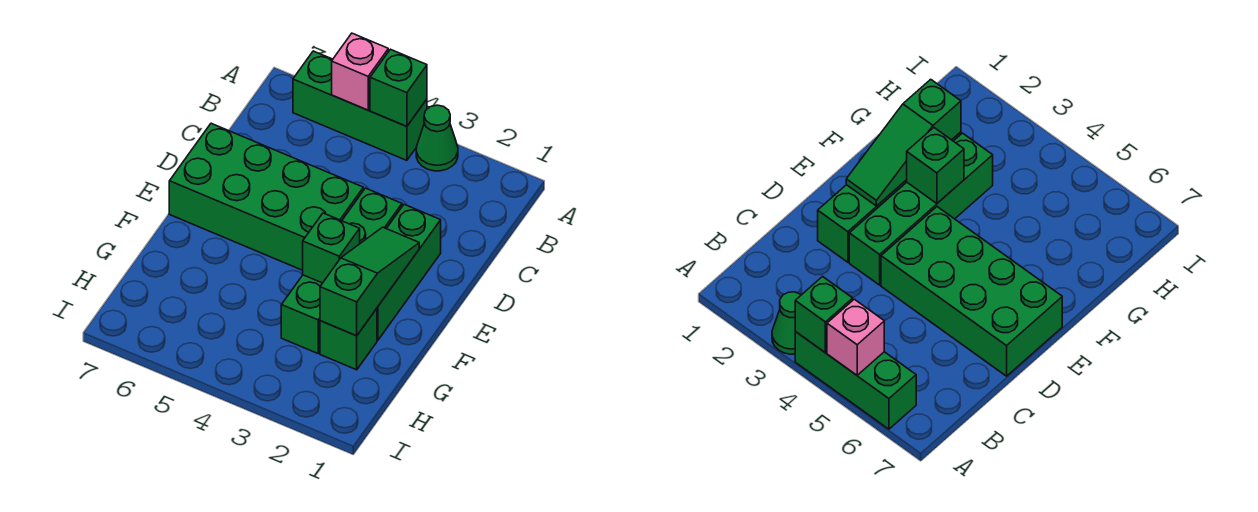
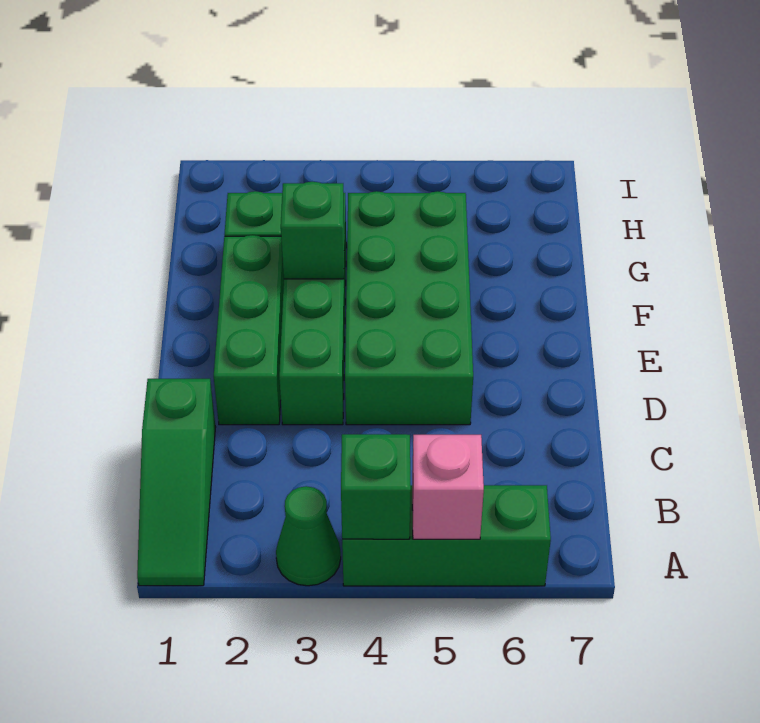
green brick D4:E7 level 1 -> green brick D4:G5 level 1
green slope E2:G2 level 2 top G -> green slope A1:C1 level 1 top C

